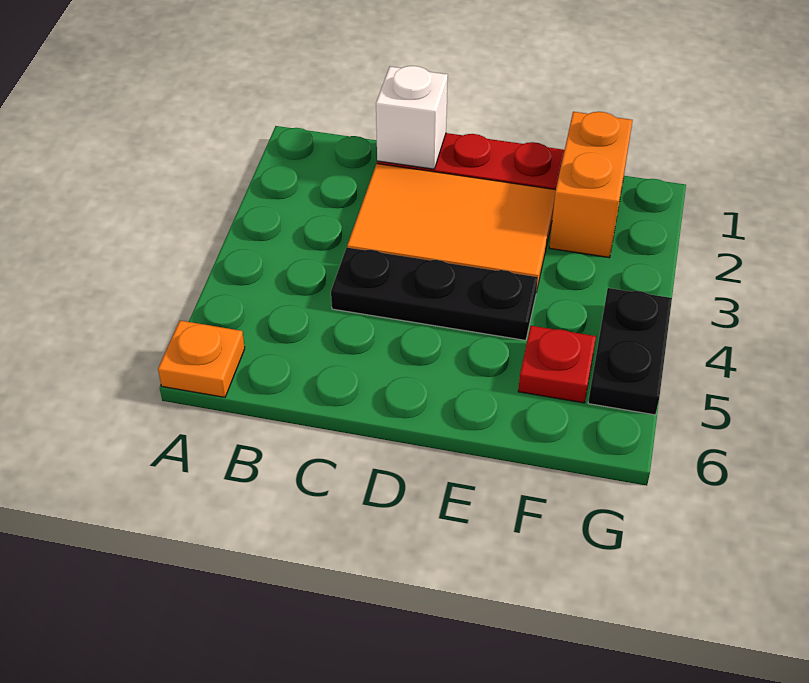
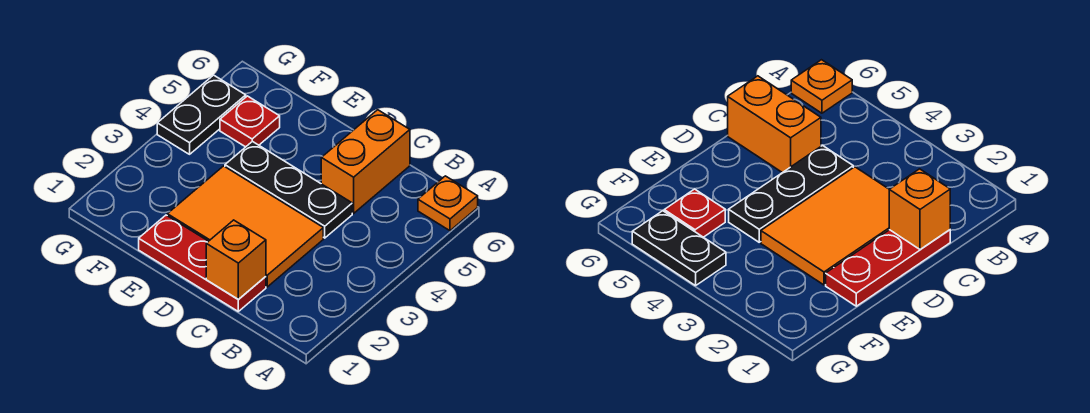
white brick C1 level 2 -> orange brick C1 level 2
orange brick F1:F2 level 1 -> orange brick C5:C6 level 1

